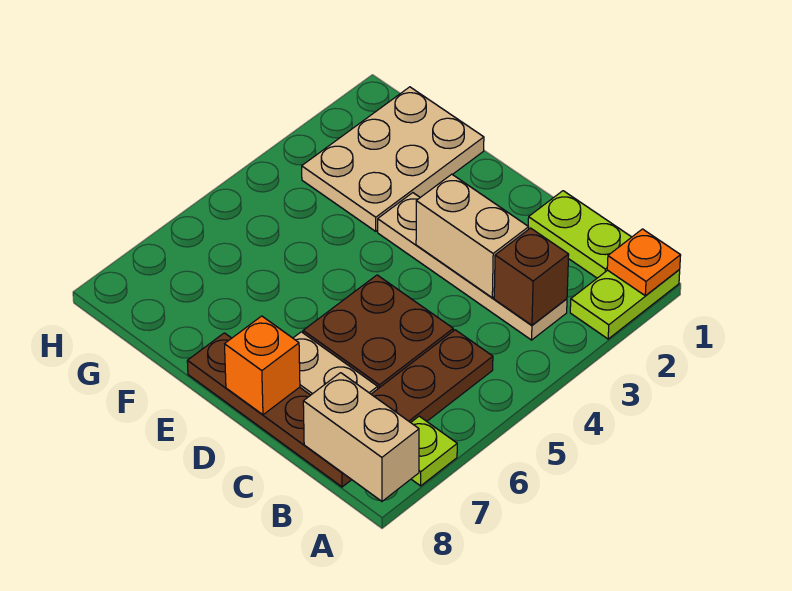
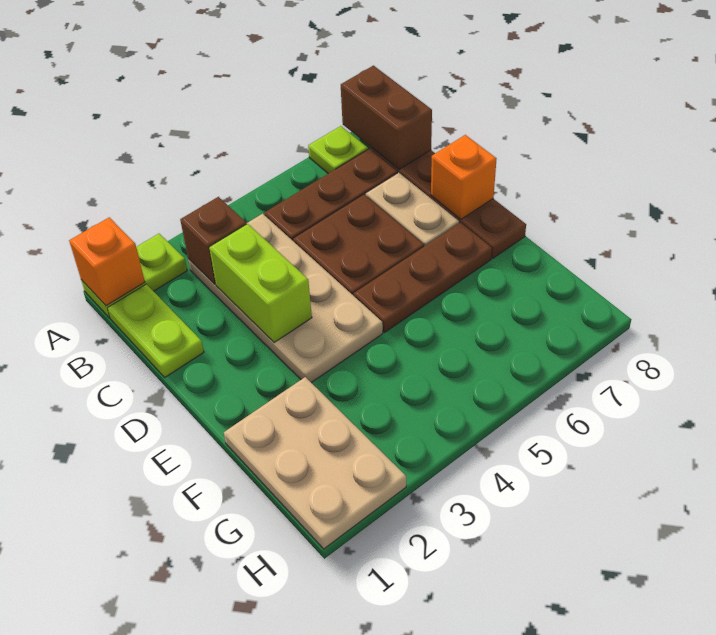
orange plate A1 level 2 -> orange brick A1 level 2
tan brick A8:B8 level 2 -> brown brick A8:B8 level 2
tan plate B3:E3 level 1 -> tan plate B3:E4 level 1
tan brick C3:D3 level 2 -> lime brick C3:D3 level 2
none -> brown plate E5:E7 level 1
tan plate F1:G3 level 1 -> tan plate F1:H2 level 1

